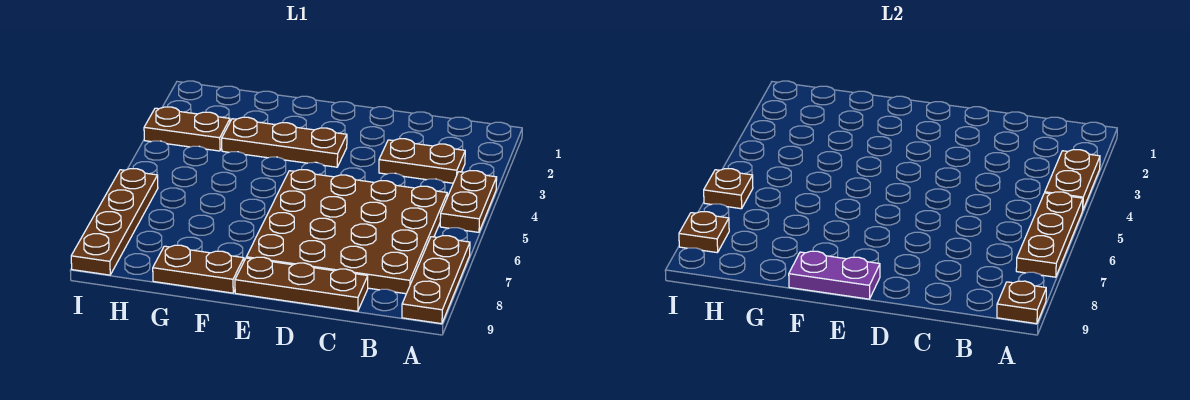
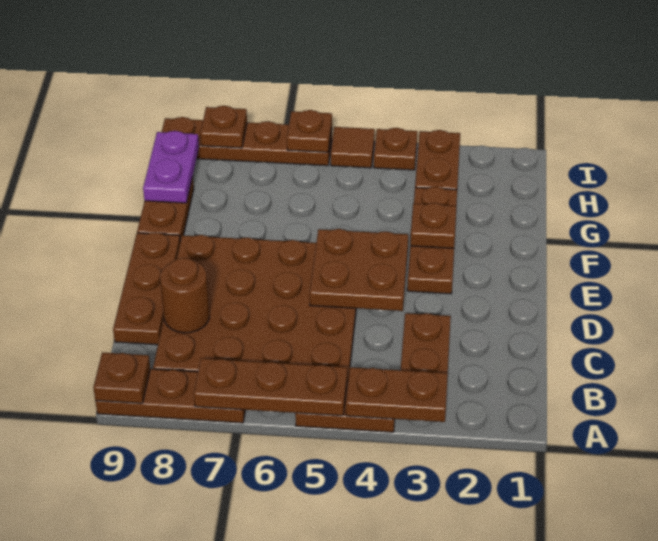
none -> brown round brick C8 level 2
none -> brown plate D4:E5 level 2
purple plate E9:F9 level 2 -> purple plate G9:H9 level 2
none -> brown plate F3 level 2
none -> brown plate I4 level 1
none -> brown tile I5 level 1

